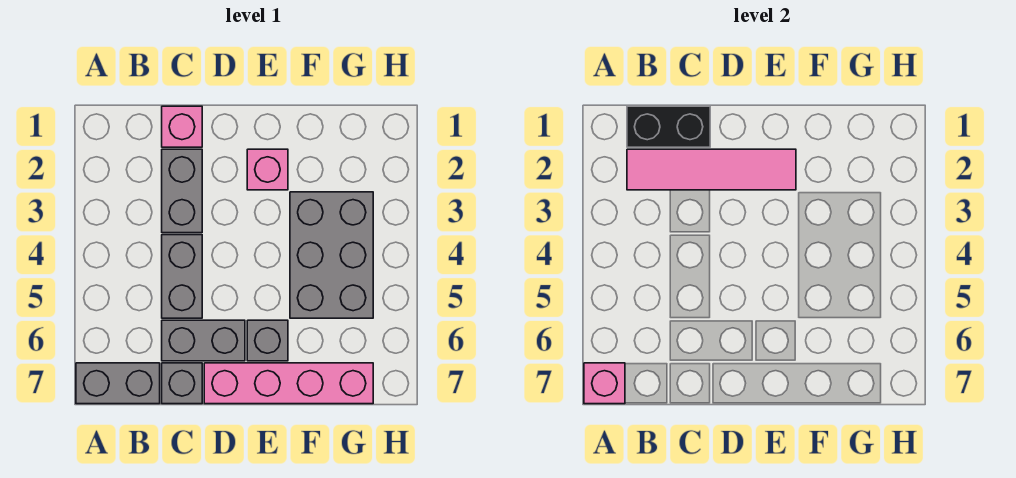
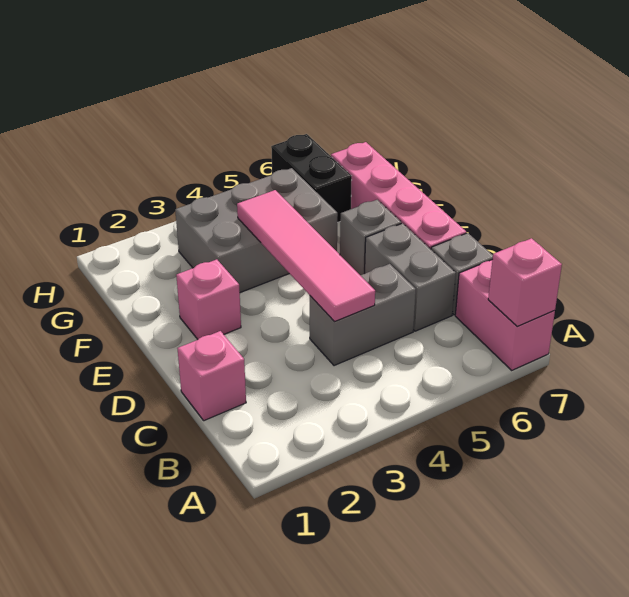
grey brick A7:B7 level 1 -> pink brick A7:B7 level 1
black brick B1:C1 level 2 -> black brick G6:H6 level 1
pink tile B2:E2 level 2 -> pink tile C4:F4 level 2
grey brick C2:C3 level 1 -> none

